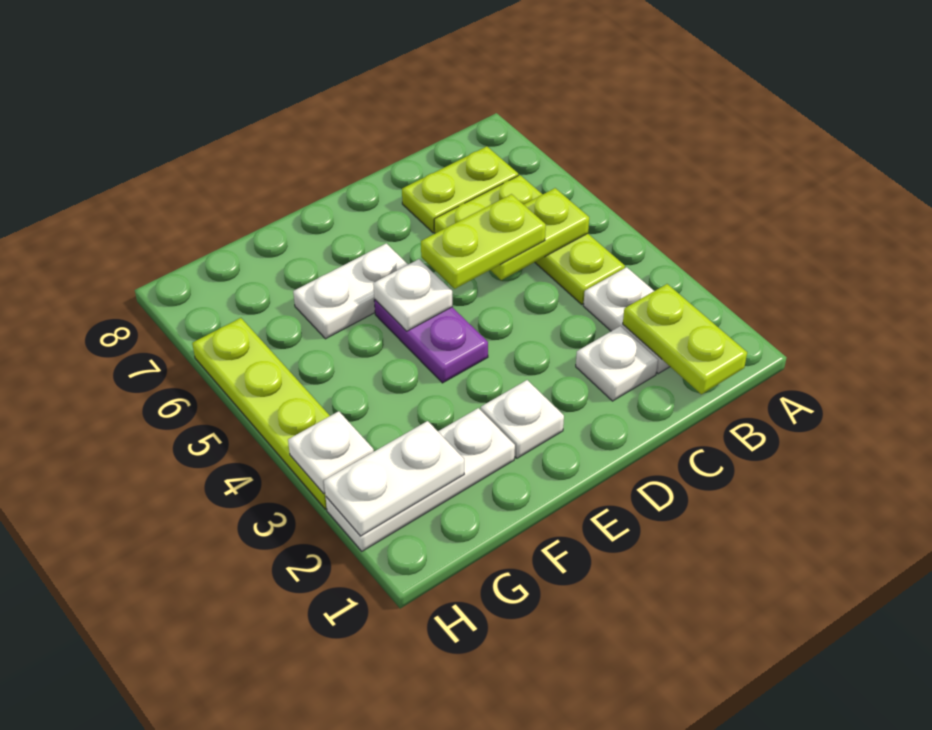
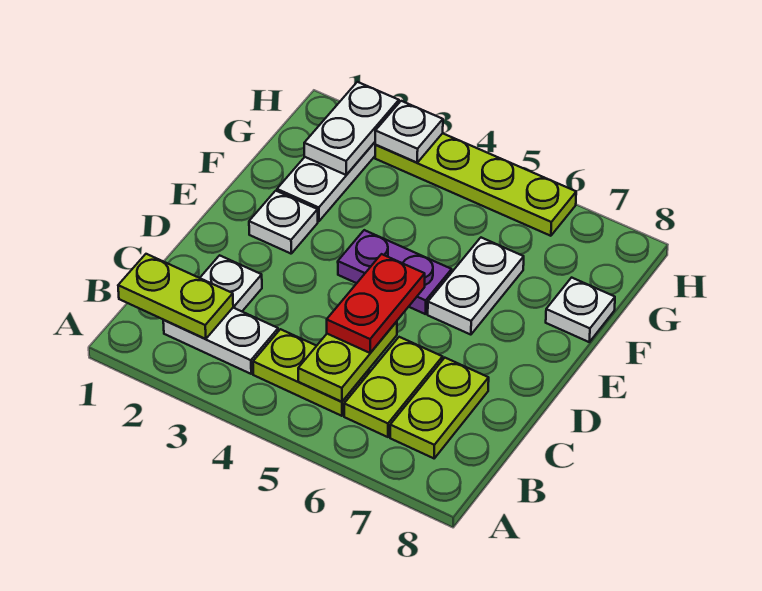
lime plate C5:D5 level 3 -> red plate C5:D5 level 3
white plate E5 level 2 -> white plate F8 level 1

